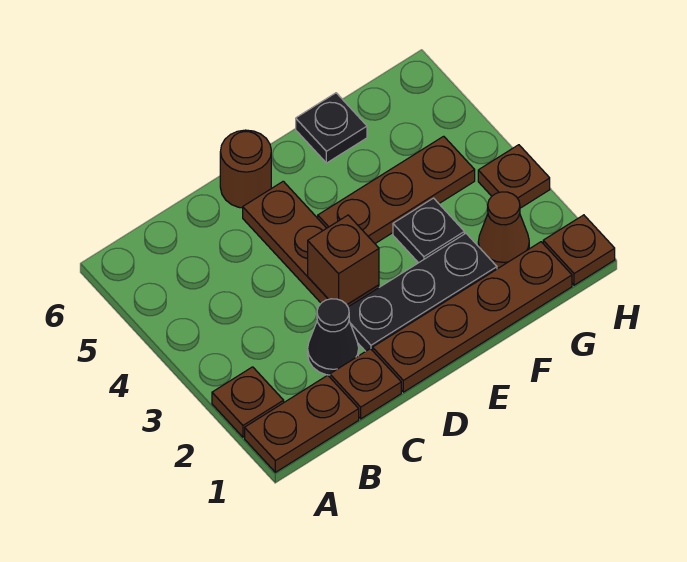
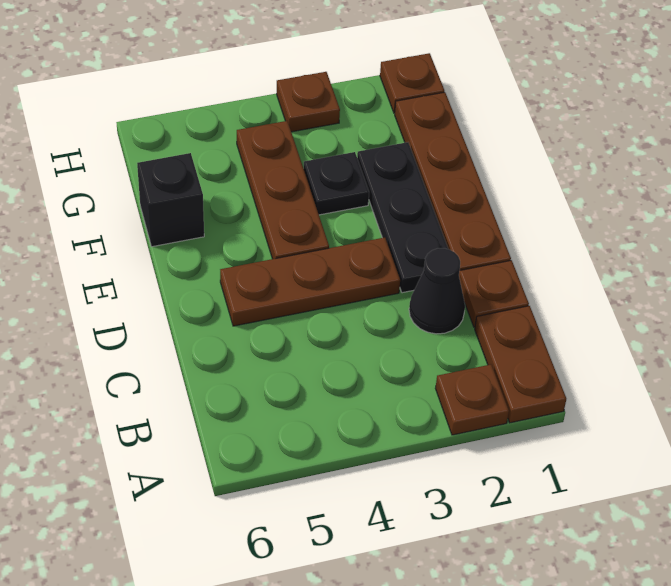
brown brick D3 level 2 -> none
brown round brick D6 level 1 -> none
black plate F6 level 1 -> black brick F6 level 1
brown cone G2 level 1 -> none

